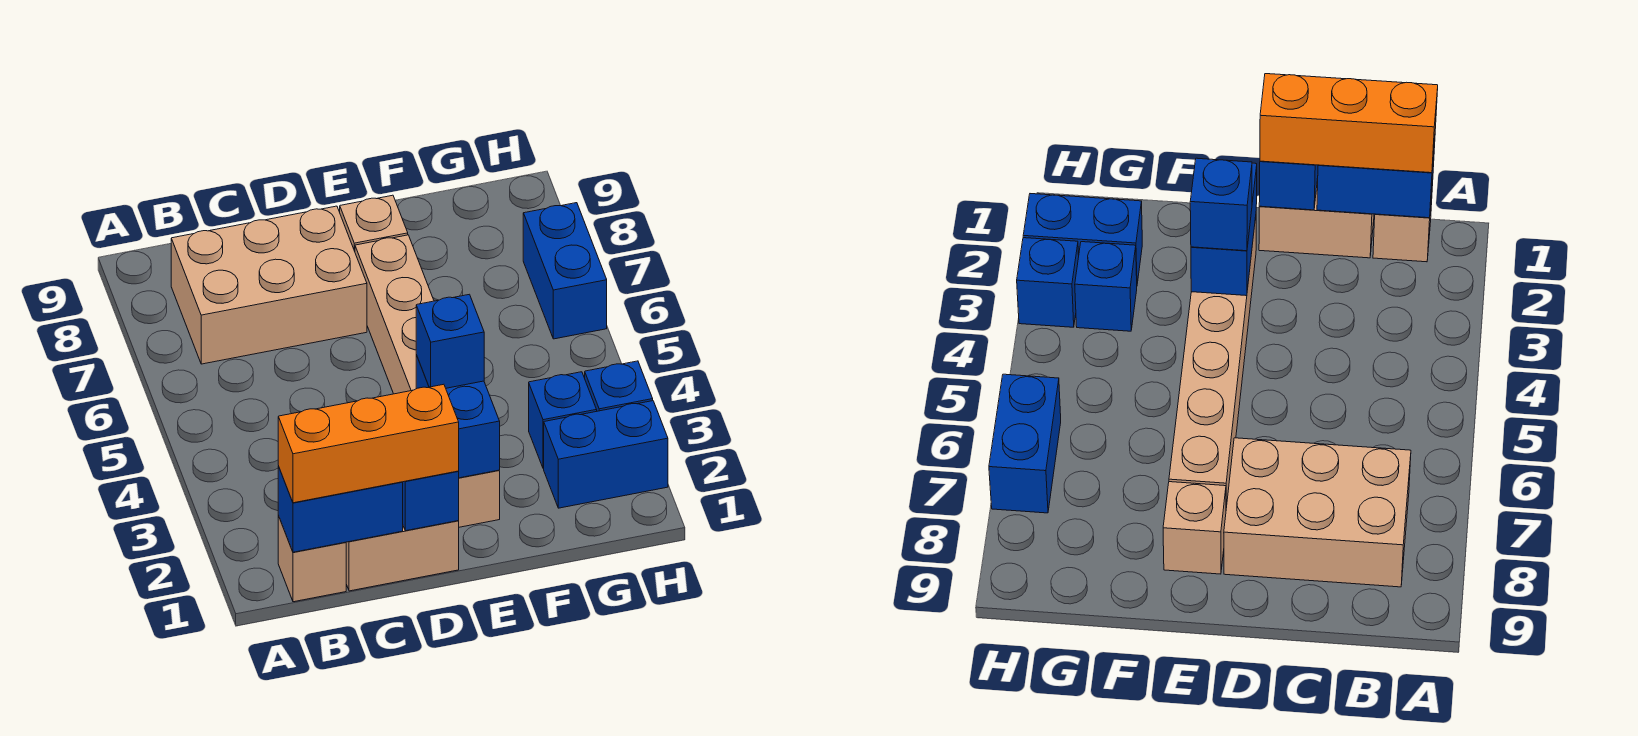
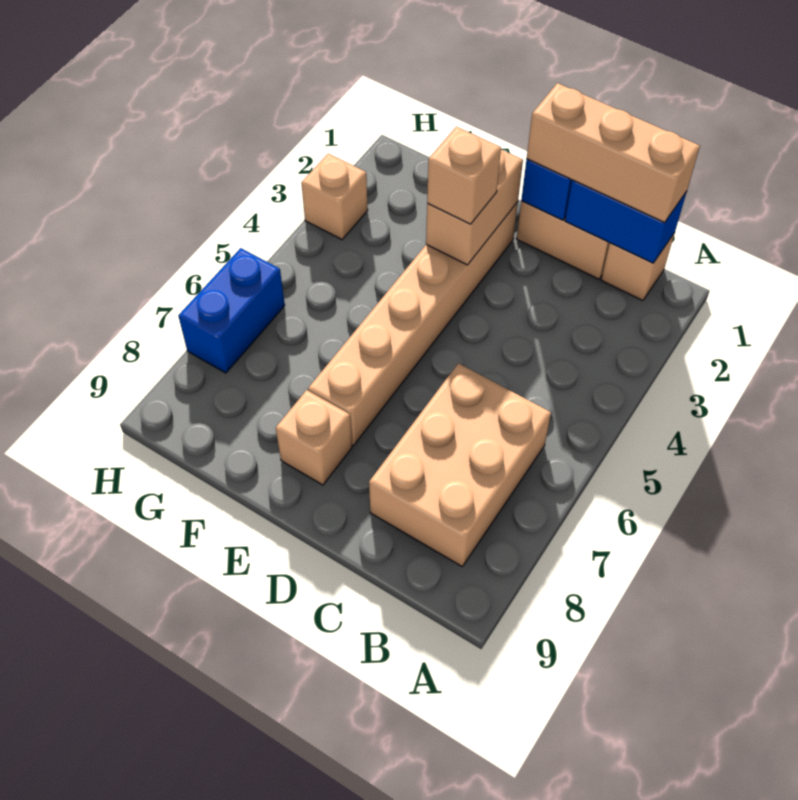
orange brick B1:D1 level 3 -> tan brick B1:D1 level 3
tan brick B7:D8 level 1 -> tan brick B6:C8 level 1
blue brick E2:E3 level 2 -> tan brick E2:E3 level 2
blue brick E3 level 3 -> tan brick E3 level 3
blue brick G2:H2 level 1 -> none
blue brick G3 level 1 -> none
blue brick H3 level 1 -> tan brick H3 level 1

